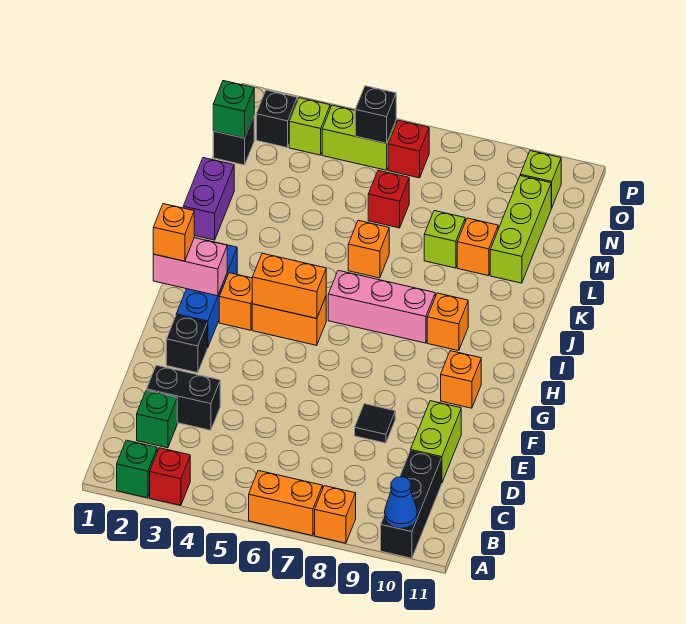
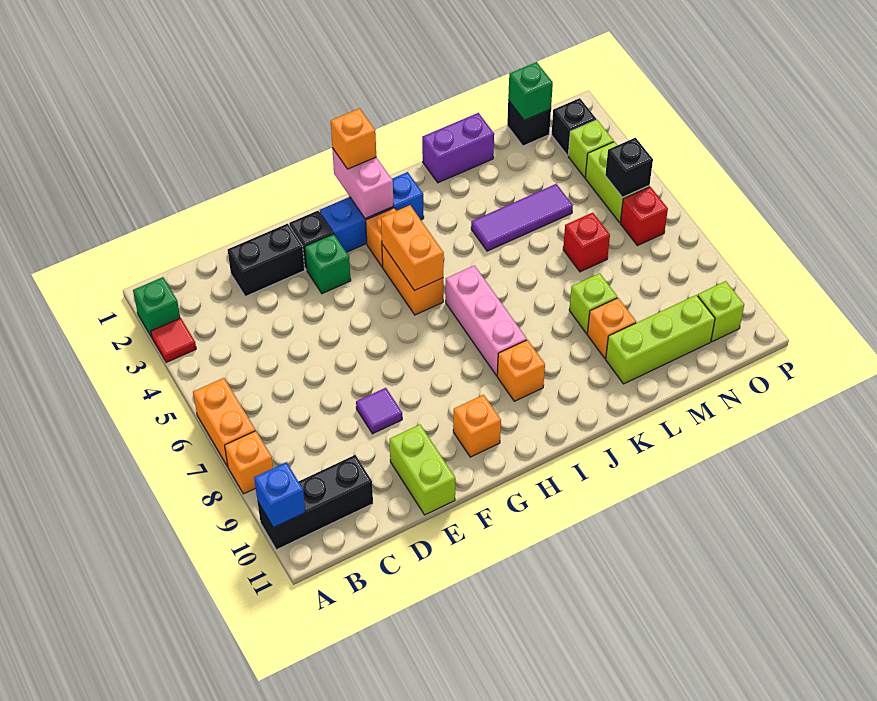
red brick A3 level 1 -> red tile A3 level 1
blue cone A10 level 2 -> blue brick A10 level 2
green brick C2 level 1 -> green brick F3 level 1
black brick D2:D3 level 1 -> black brick D2:E2 level 1
lime brick D10:E10 level 1 -> lime brick E10:E11 level 1
black tile E8 level 1 -> purple tile E8 level 1
none -> purple tile K4:M4 level 1
orange brick K6 level 1 -> none

